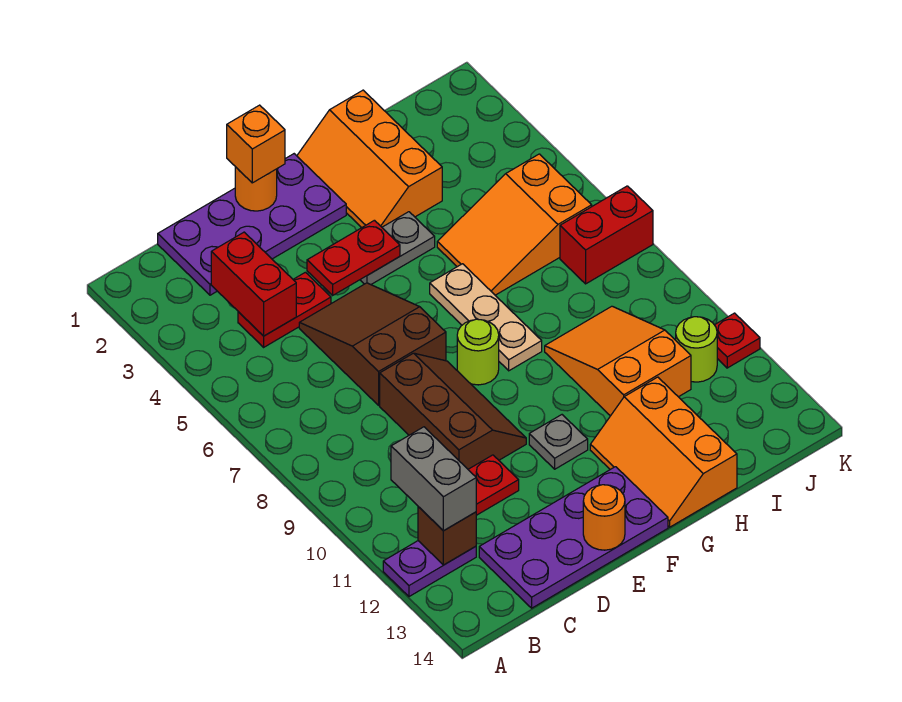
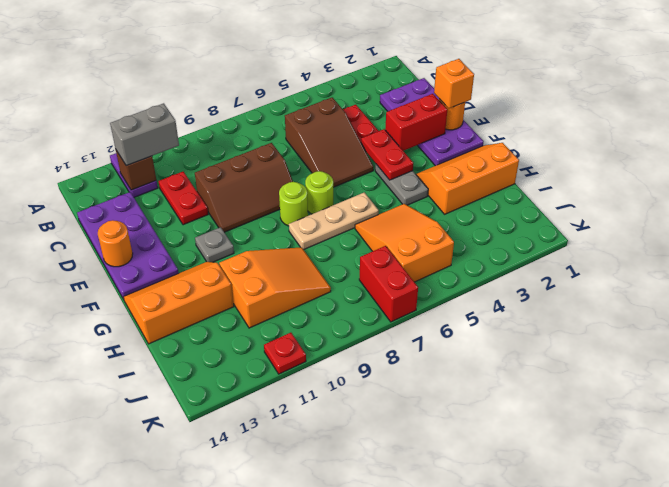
red brick C3:C4 level 2 -> red brick E2:E3 level 2
brown slope D5:E7 level 1 top 7 -> brown slope C5:E6 level 1 top C
lime round brick J11 level 1 -> lime round brick F7 level 1

